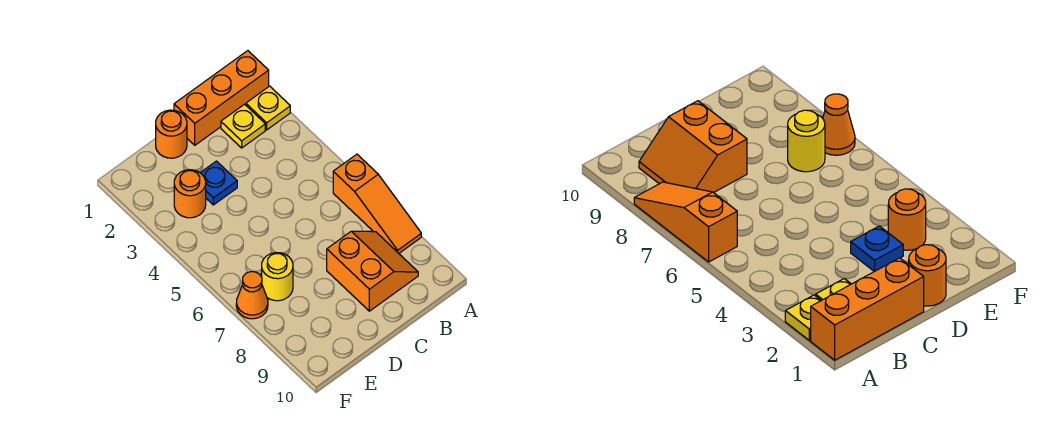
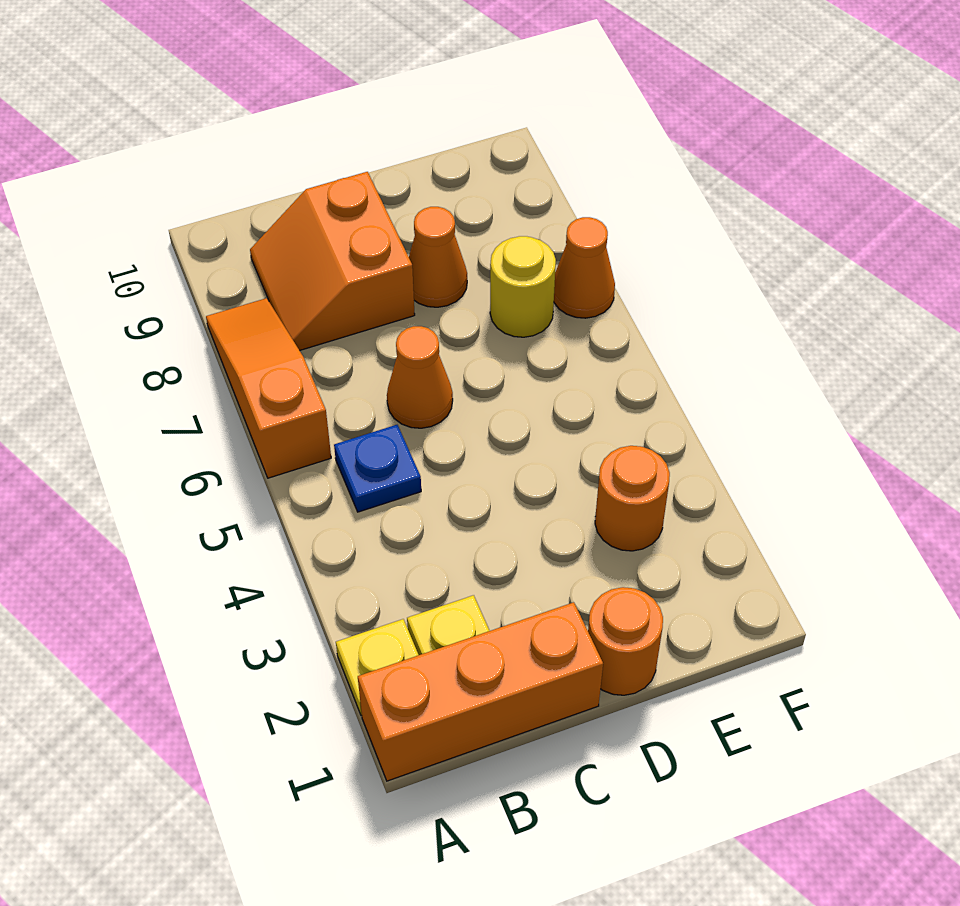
none -> orange cone C6 level 1
blue plate D3 level 1 -> blue plate B5 level 1
none -> orange cone D8 level 1

